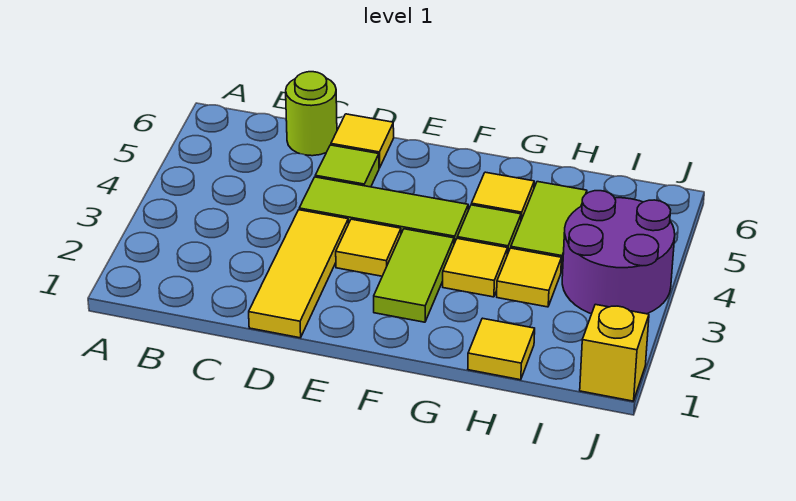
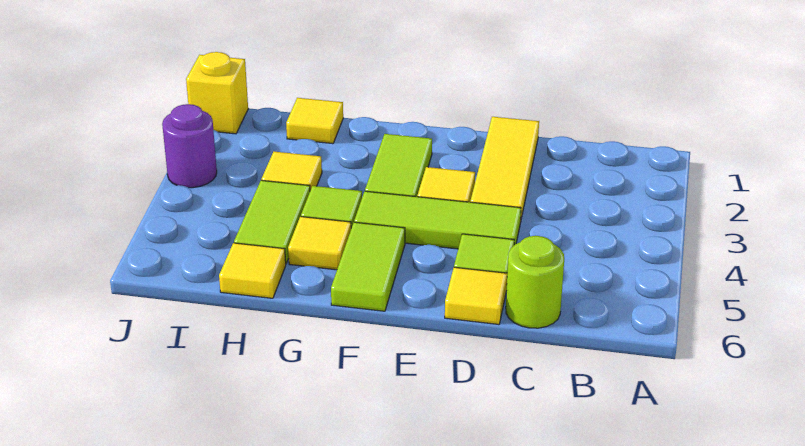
none -> lime tile F5:F6 level 1
yellow tile G3 level 1 -> yellow tile H6 level 1
purple round brick I3:J4 level 1 -> purple round brick J3 level 1

